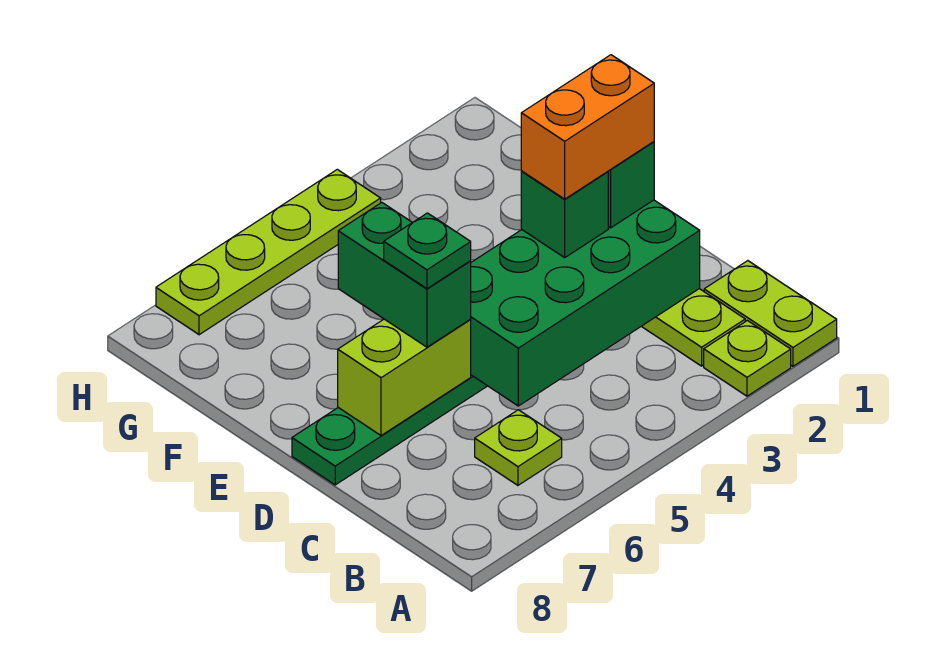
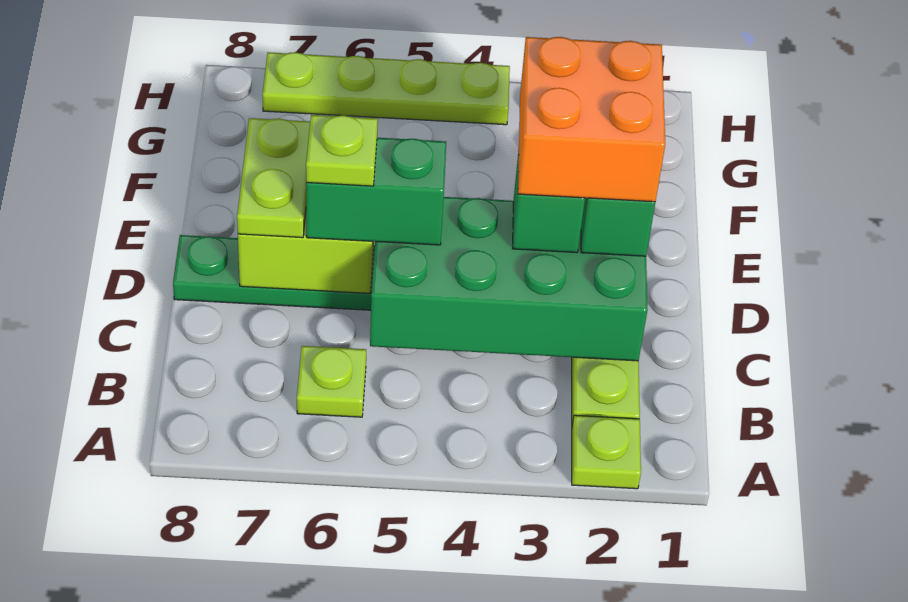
lime plate A1:B1 level 1 -> lime plate D7:E7 level 3
orange brick D2:D3 level 4 -> orange brick D2:E3 level 4
green brick D6:E6 level 3 -> green brick D5:D6 level 3
green plate D6 level 4 -> lime plate D6 level 4

